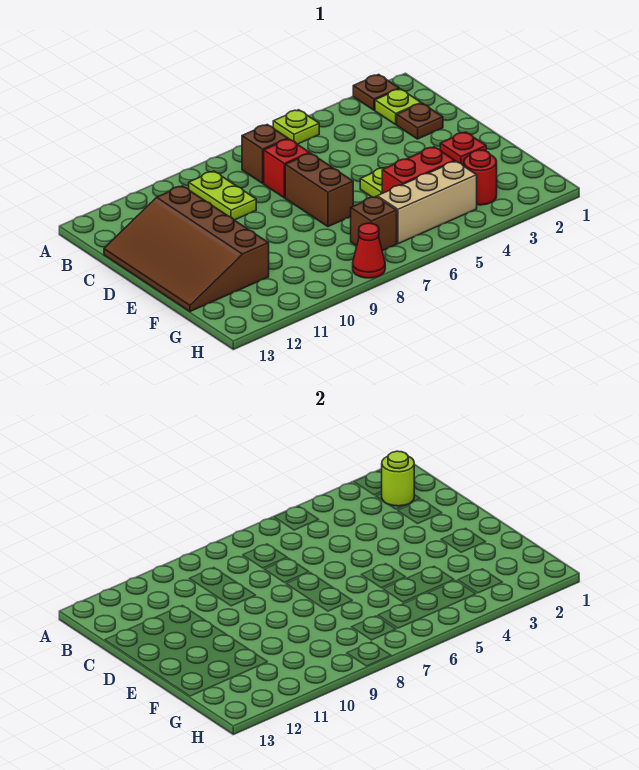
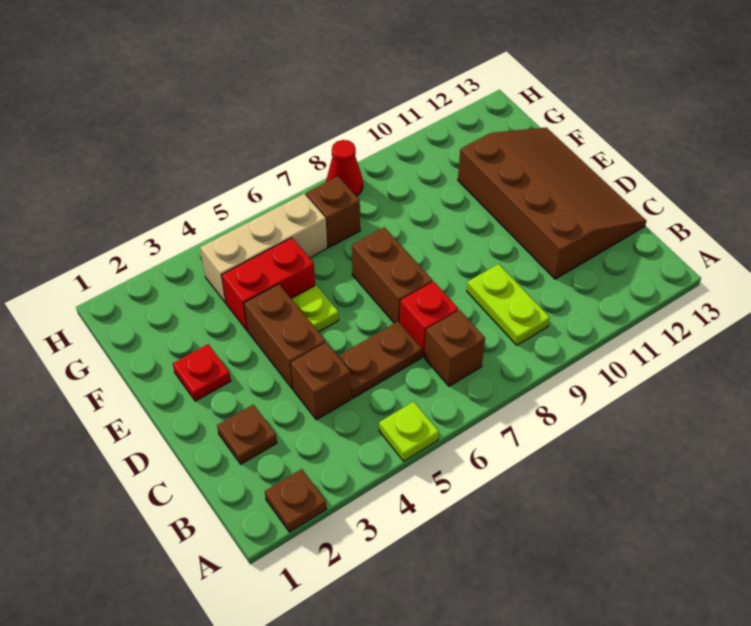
lime plate B2 level 1 -> none
lime round brick B2 level 2 -> none
none -> brown brick C4 level 1
none -> brown plate C5:C6 level 1
none -> brown brick D4:E4 level 1
red round brick G3 level 1 -> none

